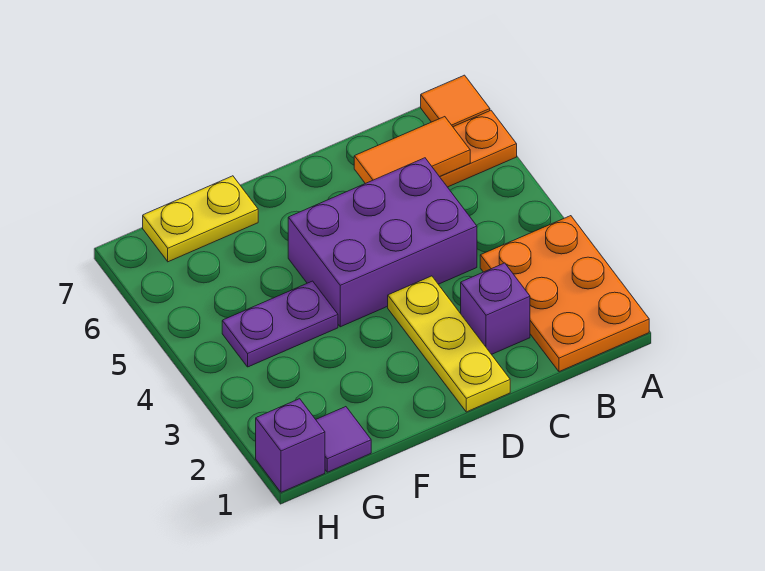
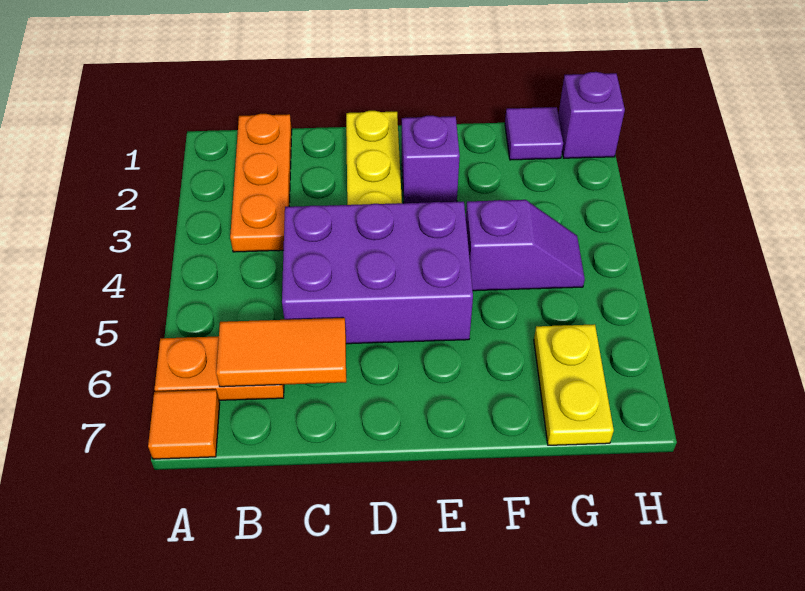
orange plate A1:B3 level 1 -> orange plate B1:B3 level 1
purple brick C2 level 1 -> purple brick E2 level 1
purple plate F4:G4 level 1 -> purple slope F4:G4 level 1 top F
yellow plate F7:G7 level 1 -> yellow plate G6:G7 level 1

